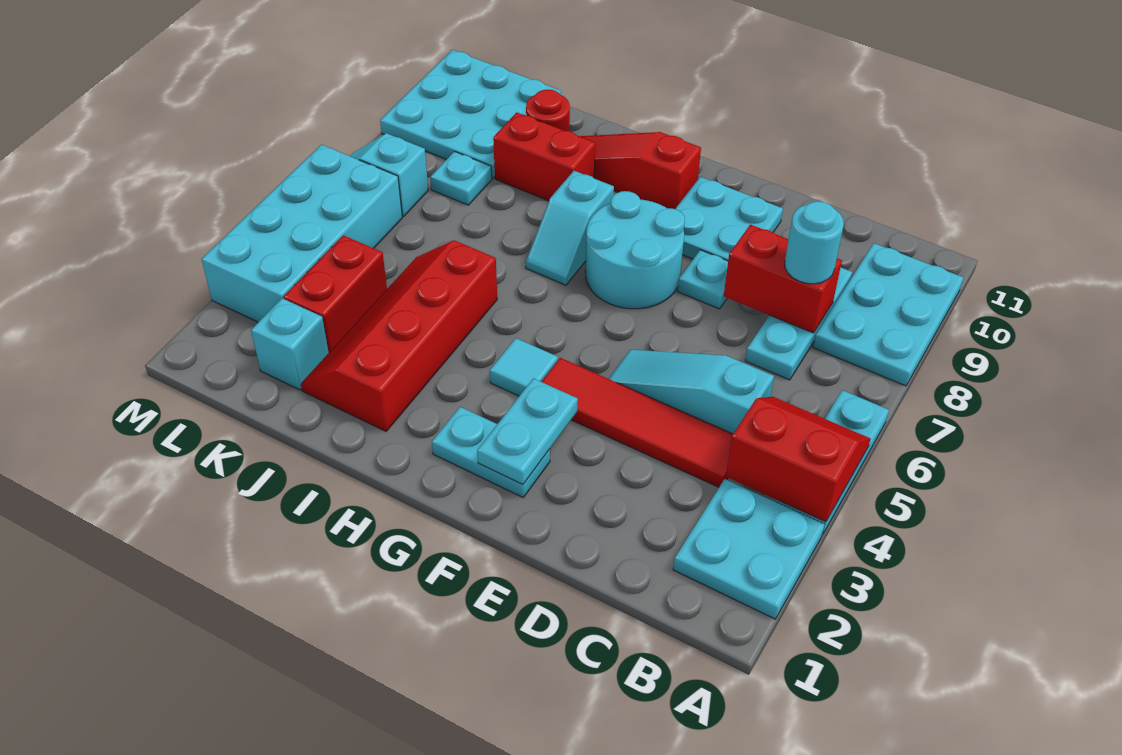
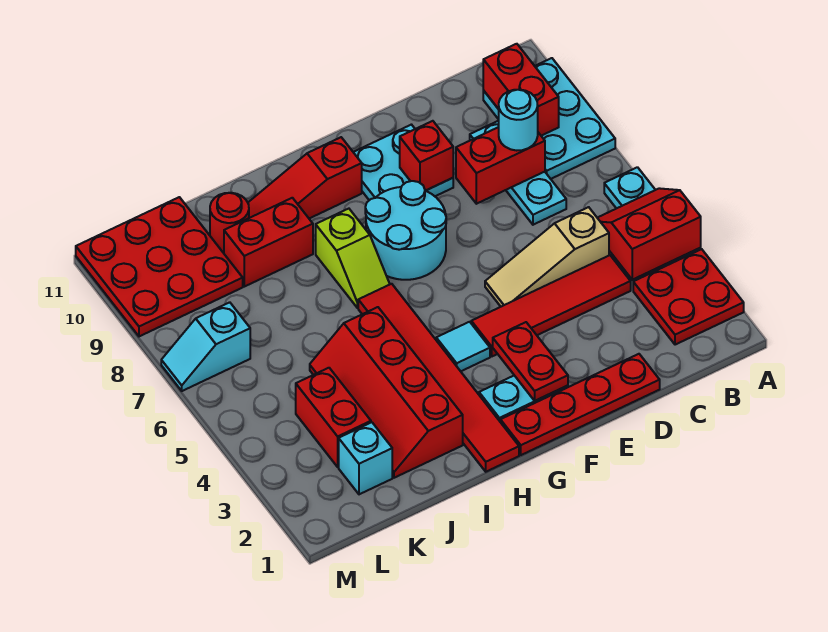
cyan plate A2:B3 level 1 -> red plate A2:B3 level 1
none -> red brick B9:B10 level 2
cyan slope C5:E5 level 1 top C -> tan slope C5:E5 level 1 top C
none -> red plate D1:G1 level 1
cyan plate E8 level 1 -> none
none -> red brick E9 level 2
cyan plate F2:F3 level 2 -> red plate F2:F3 level 2
none -> red tile H1:H6 level 1
cyan slope H7:H8 level 1 top 8 -> lime slope H7:H8 level 1 top 8
cyan plate K8 level 1 -> none
cyan plate K9:M11 level 1 -> red plate K9:M11 level 1
cyan brick L3:M6 level 1 -> none

